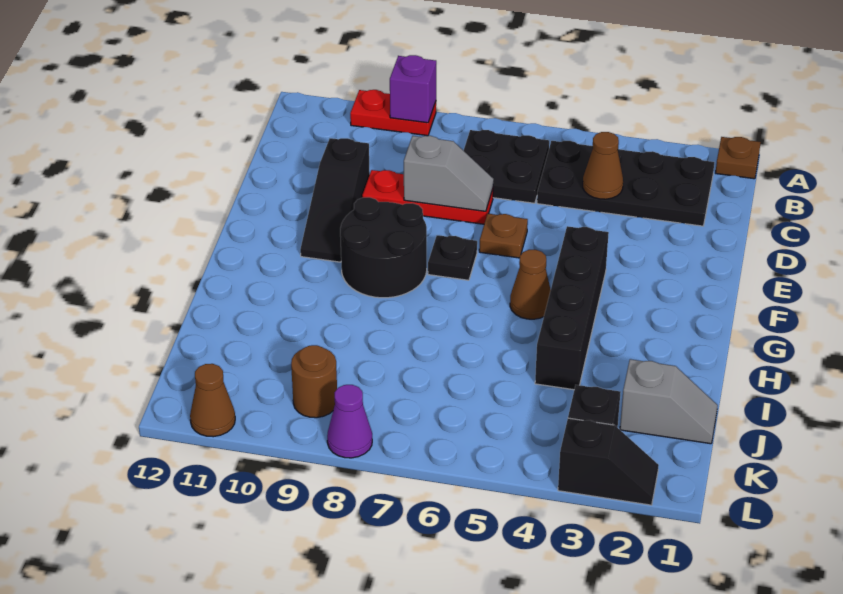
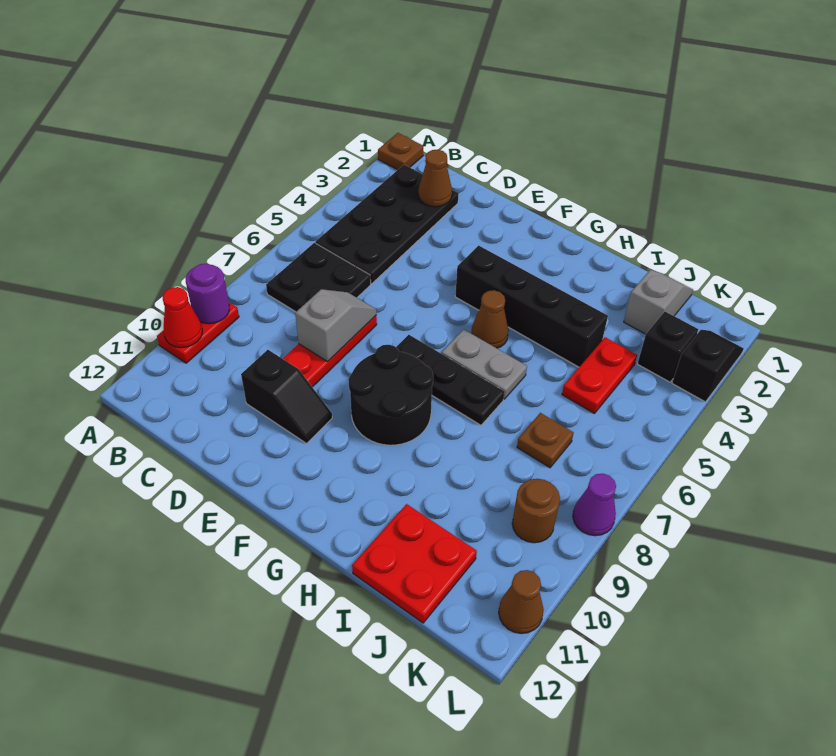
purple brick A9 level 2 -> purple round brick A9 level 2
none -> red cone A10 level 2
brown cone C4 level 2 -> brown cone C2 level 2
black slope D10:F10 level 1 top D -> black slope D10:E10 level 1 top D
brown plate E6 level 1 -> brown plate J7 level 1
black plate F7 level 1 -> black plate F7:H7 level 1
none -> grey plate G6:H6 level 1
none -> red plate I11:J12 level 1
none -> red plate J4:J5 level 1

